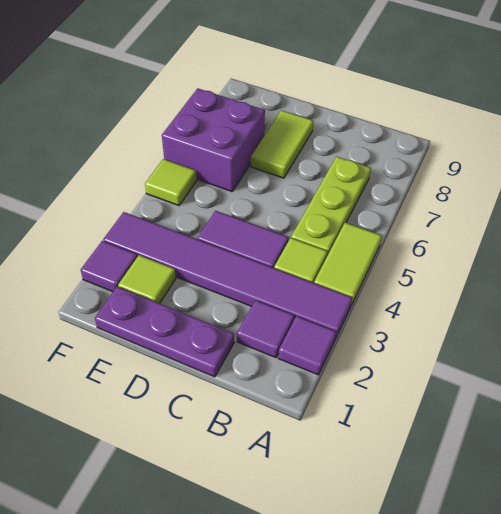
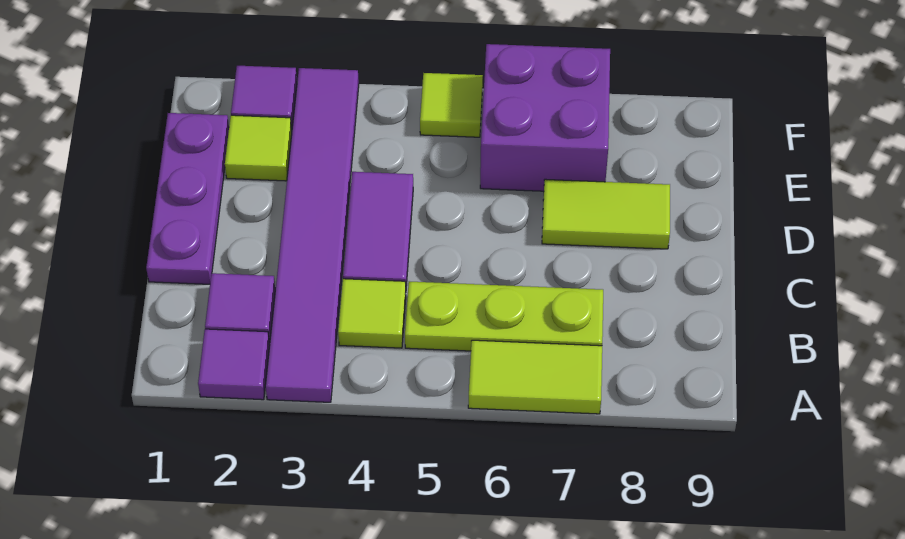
lime tile A4:A5 level 1 -> lime tile A6:A7 level 1

